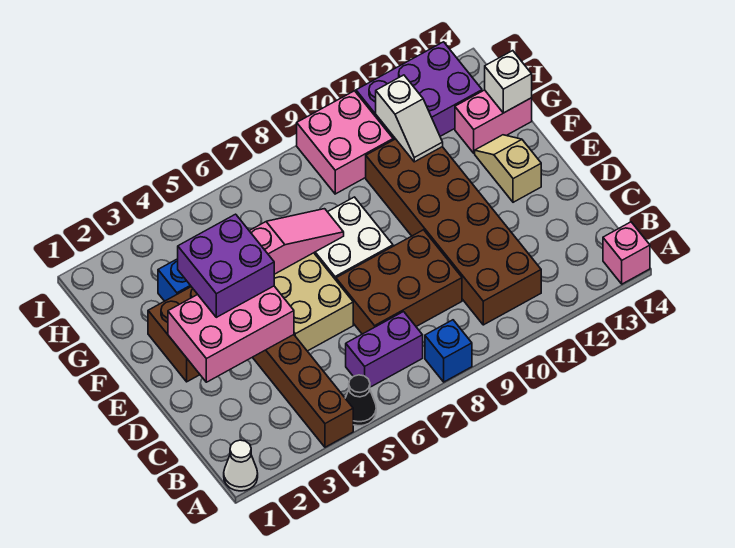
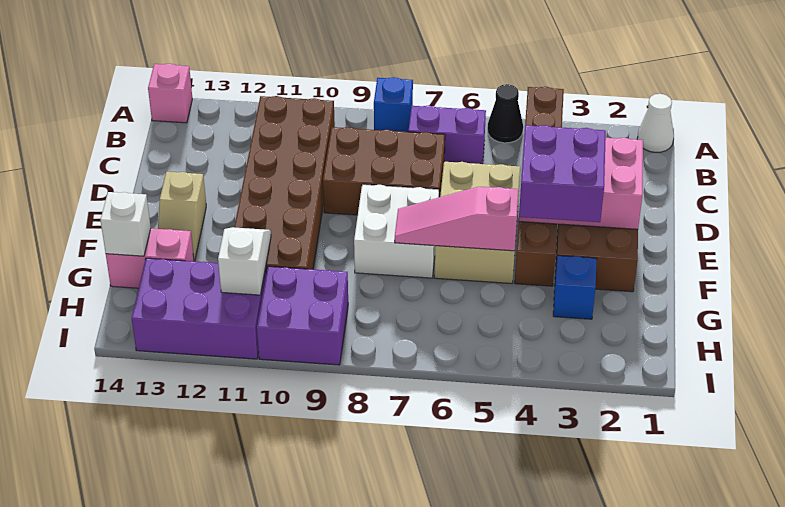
pink brick H9:I10 level 1 -> purple brick H9:I10 level 1

